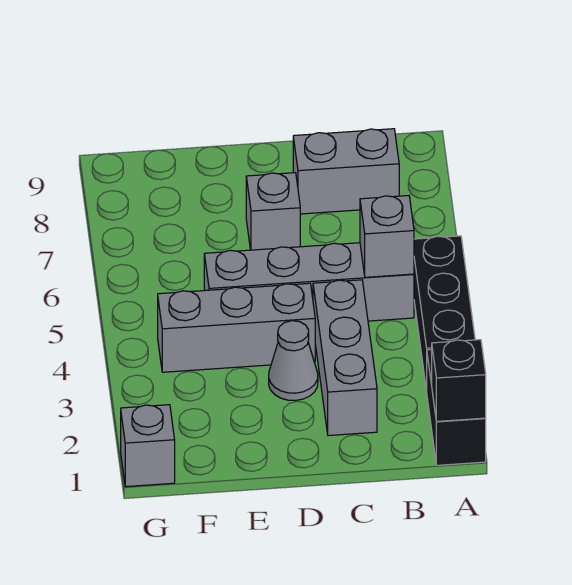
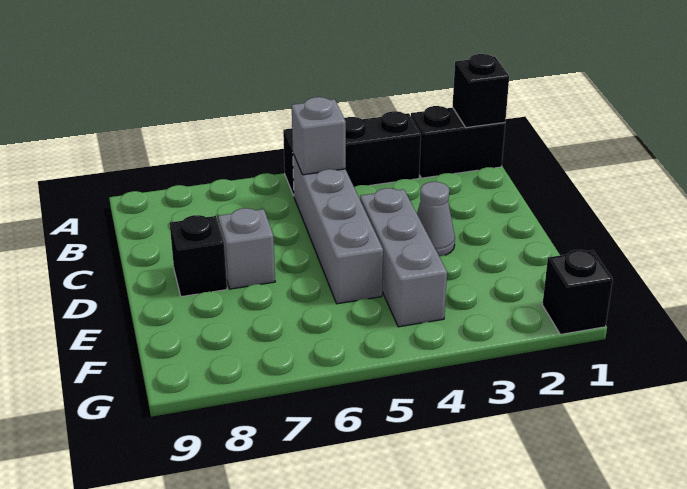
grey brick B8:C8 level 1 -> none
grey brick C2:C4 level 1 -> none
none -> black brick D8 level 1
grey brick G1 level 1 -> black brick G1 level 1

